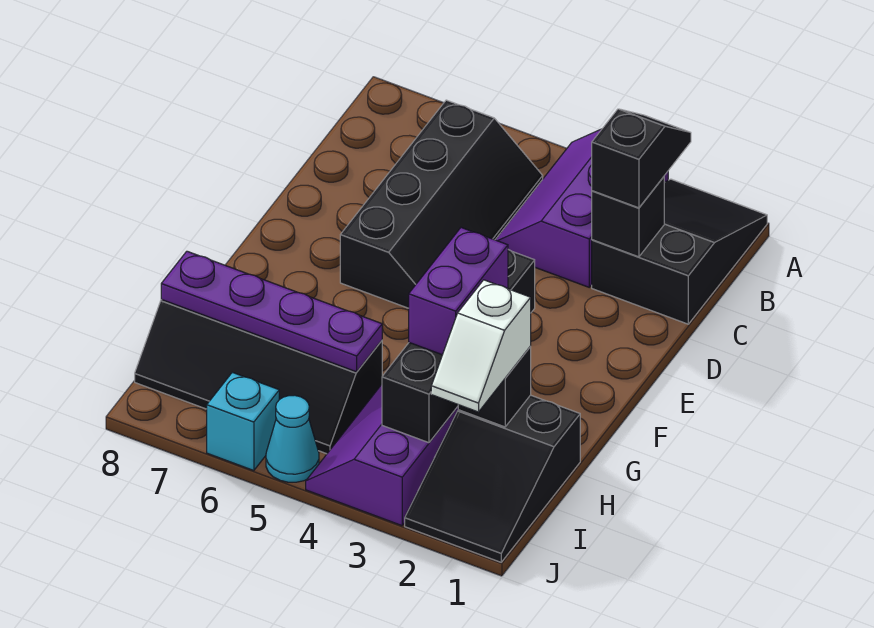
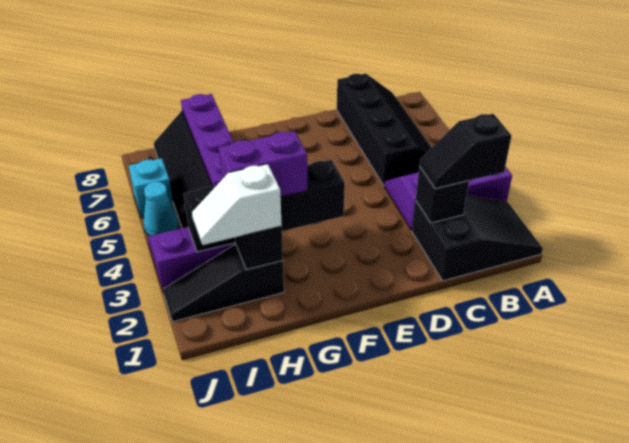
black slope B2:C2 level 3 top C -> black slope B2:C2 level 3 top B
black slope B5:E6 level 1 top 6 -> black slope B5:C8 level 1 top C
black slope H1:J2 level 1 top H -> black slope H2:J2 level 1 top H

